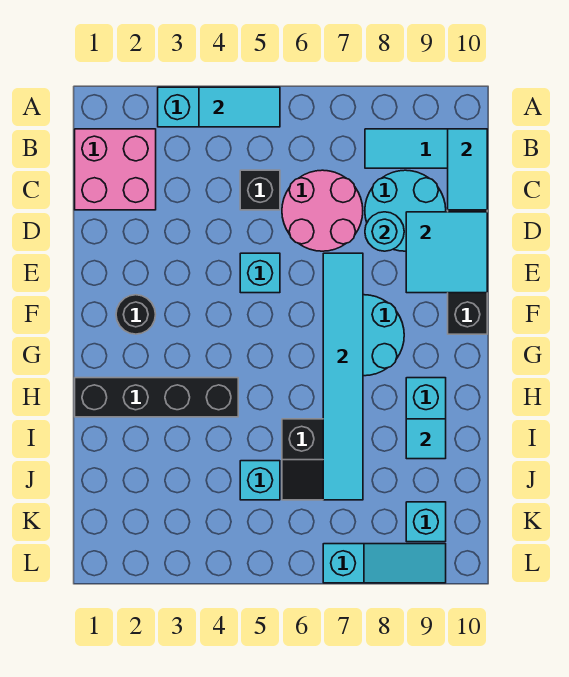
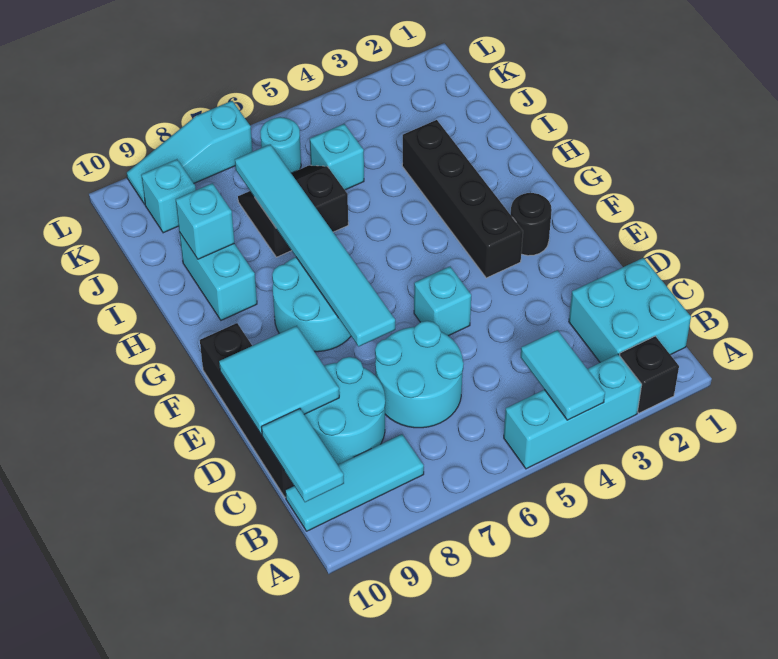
cyan tile A4:A5 level 2 -> cyan tile A4:B4 level 2
pink brick B1:C2 level 1 -> cyan brick B1:C2 level 1
black brick C5 level 1 -> black brick A2 level 1
pink round brick C6:D7 level 1 -> cyan round brick C6:D7 level 1
cyan round brick D8 level 2 -> cyan round brick K6 level 1
black brick H1:H4 level 1 -> black brick F3:I3 level 1
cyan tile I9 level 2 -> cyan brick I9 level 2

